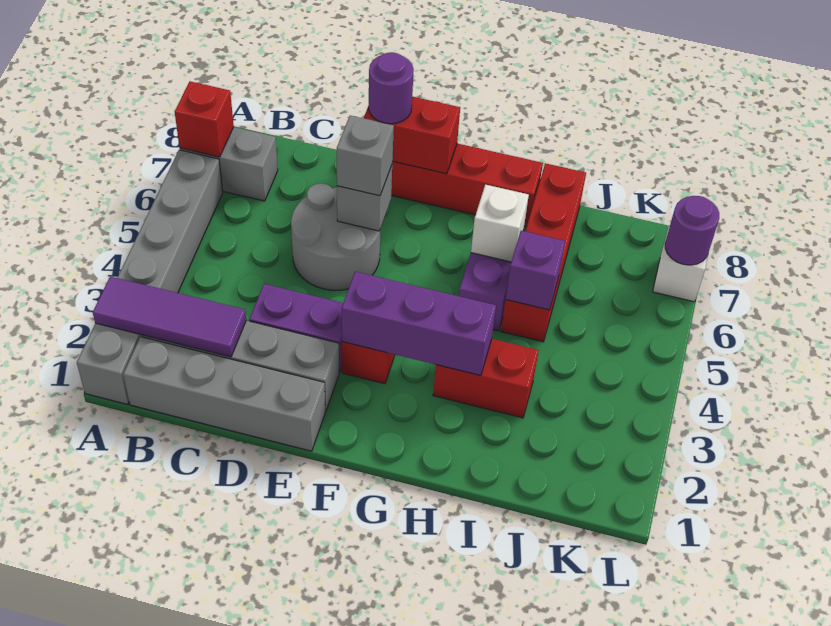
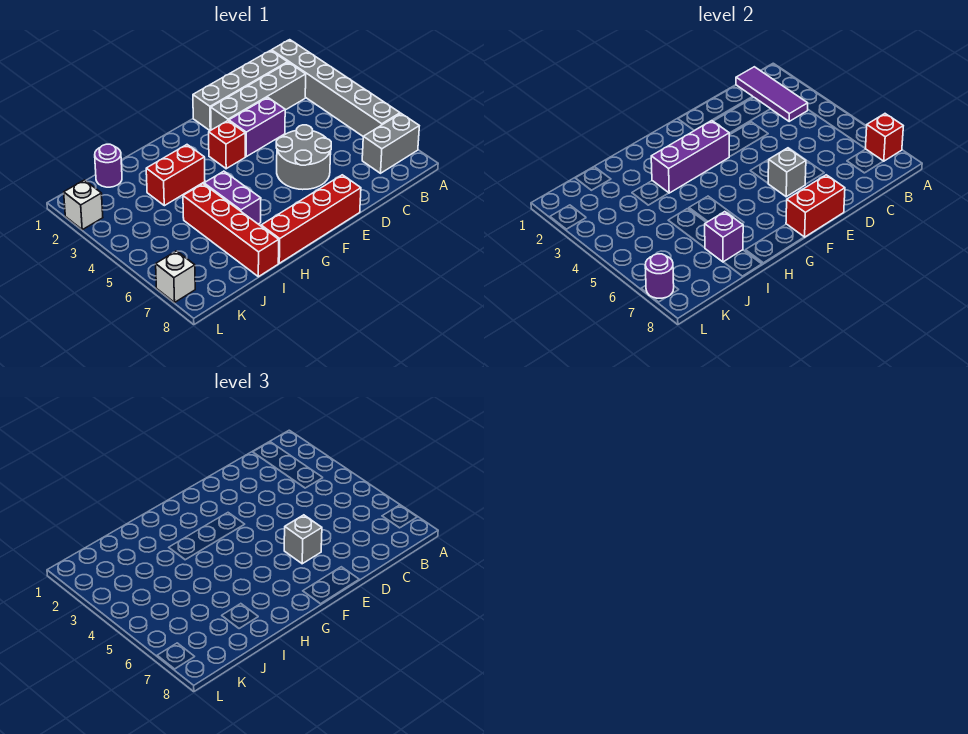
purple tile A2:C2 level 2 -> purple tile B1:B3 level 2
purple round brick E8 level 3 -> purple round brick J1 level 1
white brick H6 level 2 -> white brick L2 level 1
purple brick I5 level 2 -> purple brick I7 level 2

